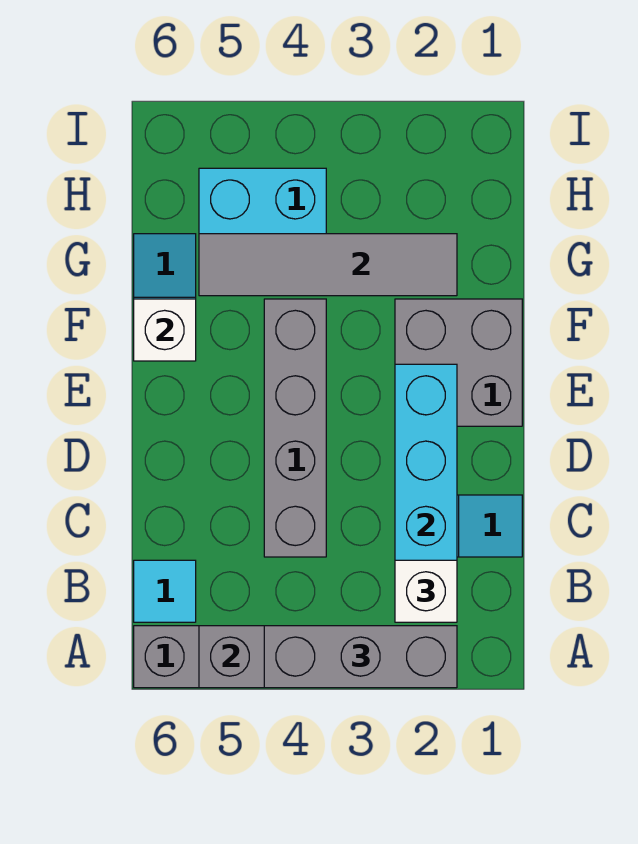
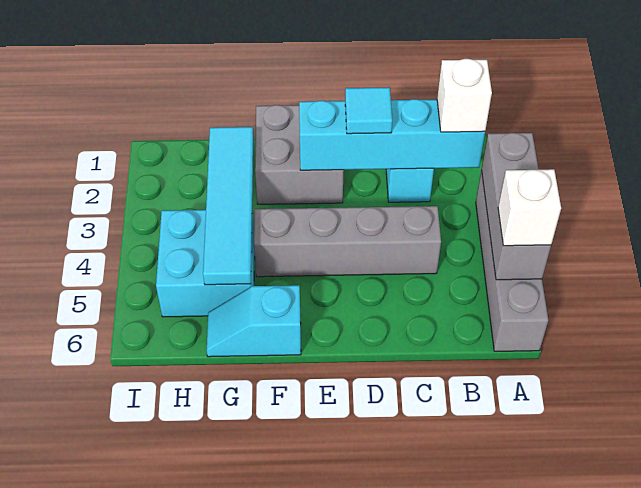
grey brick A2:A4 level 3 -> none
cyan tile B6 level 1 -> cyan tile D2 level 3
white brick F6 level 2 -> white brick A5 level 3
grey tile G2:G5 level 2 -> cyan tile G2:G5 level 2

